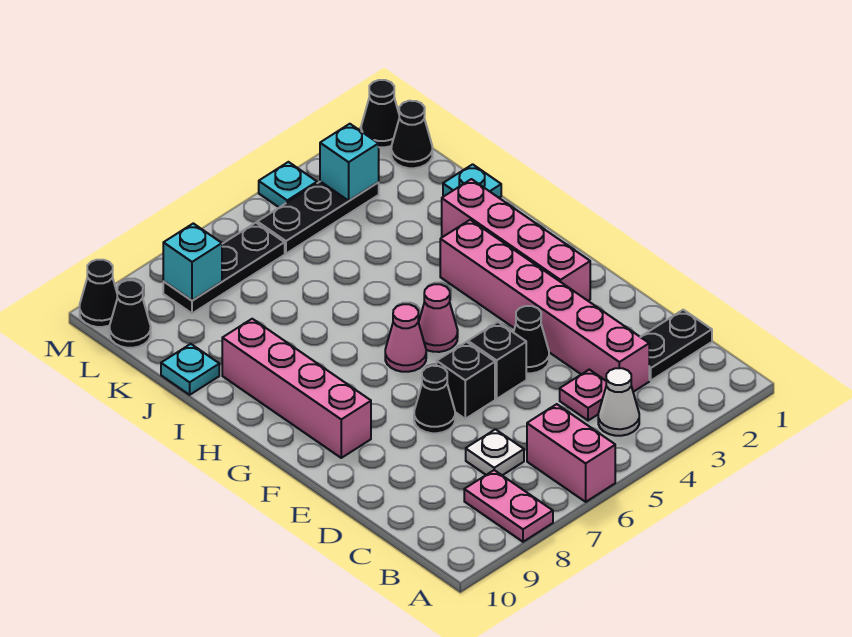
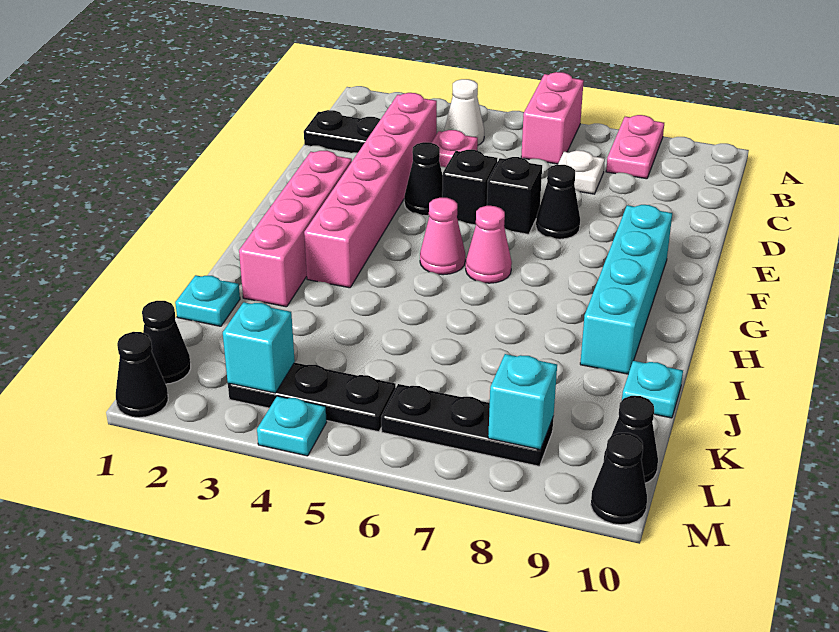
pink brick F9:I9 level 1 -> cyan brick F9:I9 level 1

